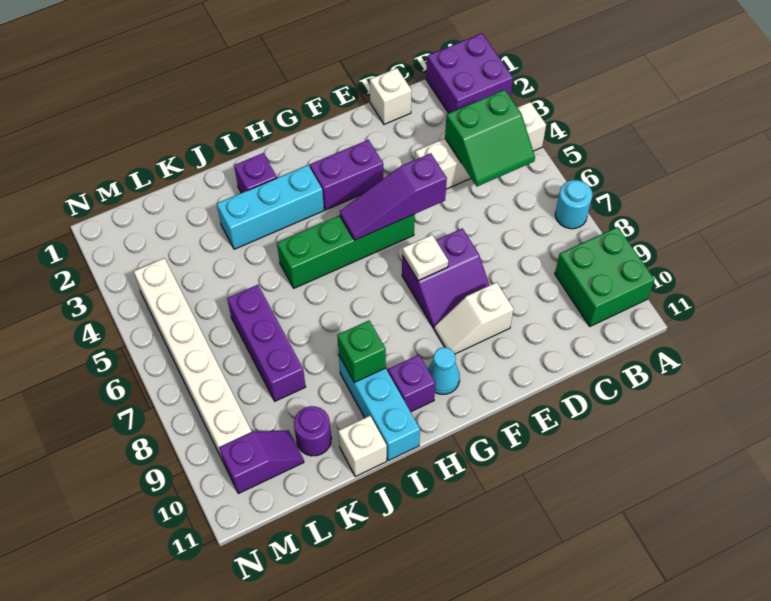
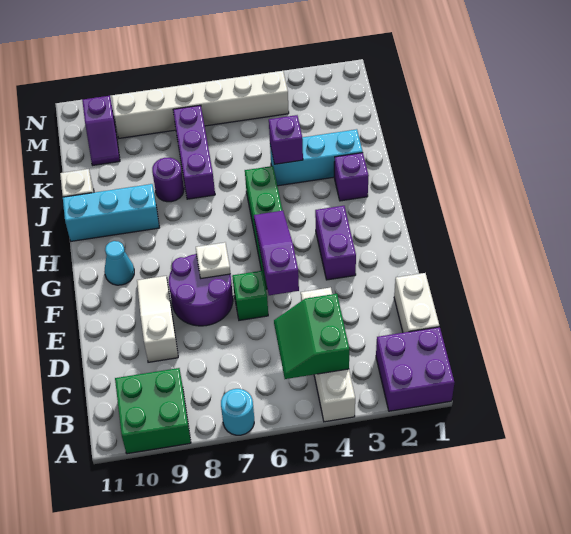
white brick D1 level 1 -> white brick C1:D1 level 1
purple slope E7:F8 level 1 top 7 -> purple round brick E7:F8 level 1
white slope E9:F9 level 1 top E -> white slope D9:F9 level 1 top D
cyan brick H3:J3 level 1 -> cyan brick J2:J4 level 1
purple brick H10 level 1 -> purple brick J4 level 2
green brick I9 level 2 -> green brick E6 level 1
purple brick K6:K8 level 1 -> purple brick J7:L7 level 1
purple round brick K10 level 1 -> purple round brick J8 level 1

